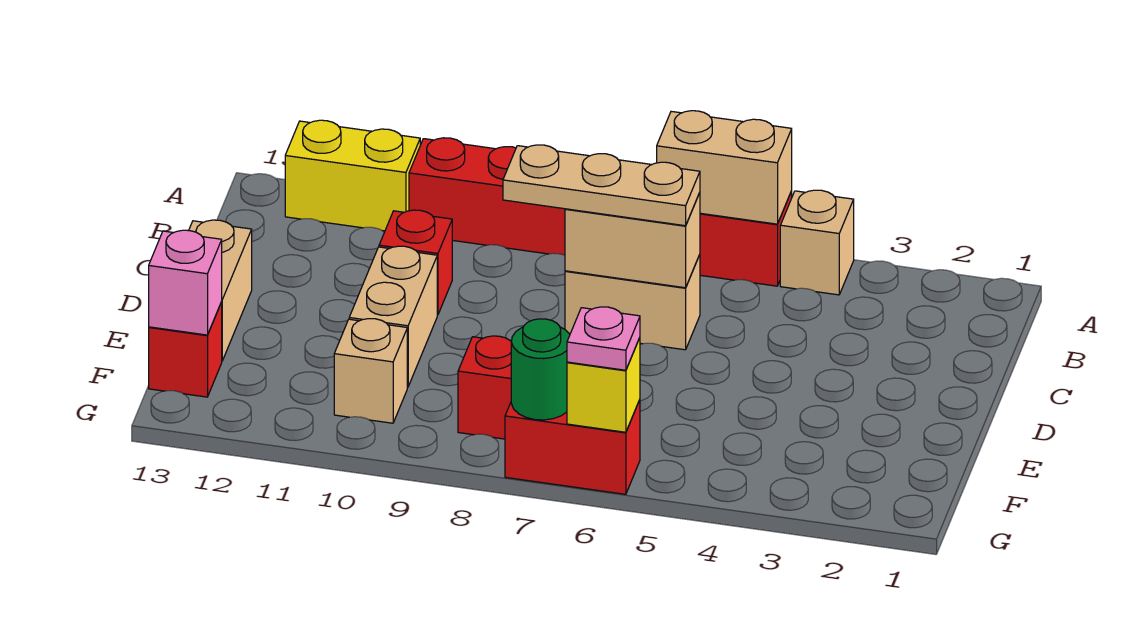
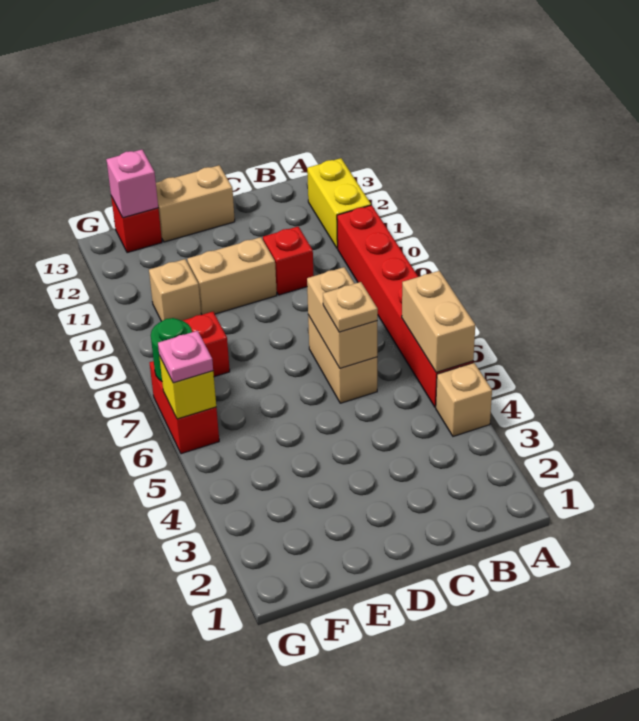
tan plate C6:C8 level 3 -> tan plate C6 level 3

